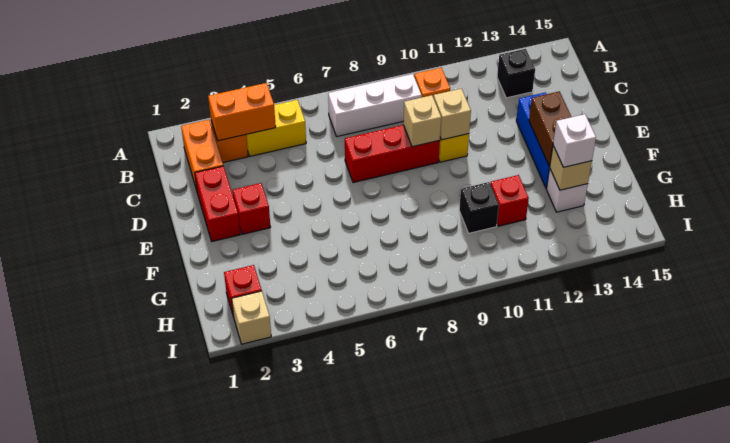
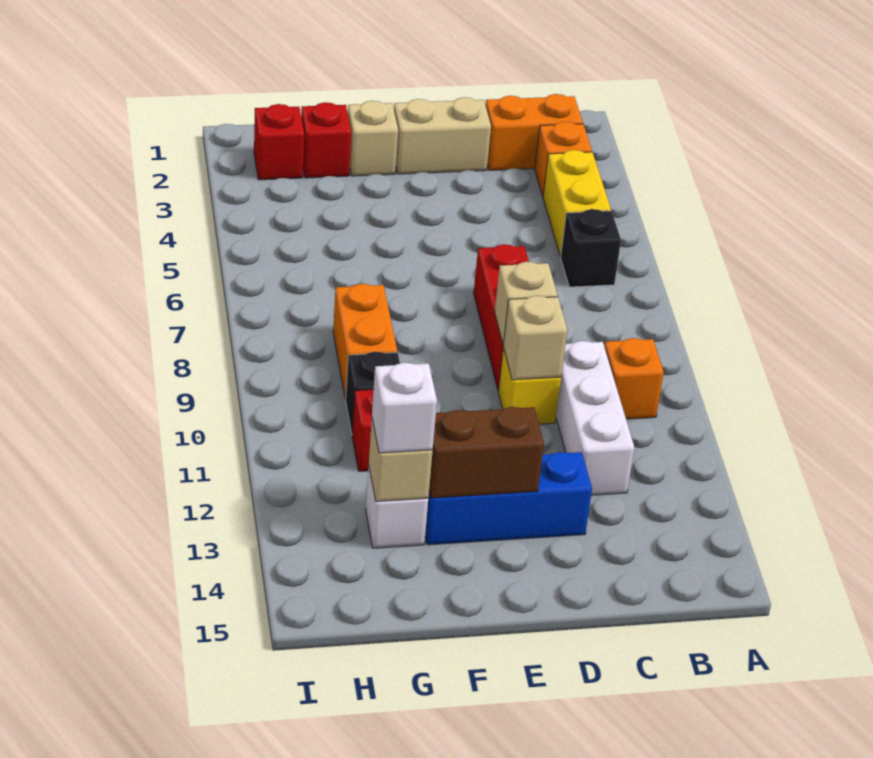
orange brick B3:B4 level 2 -> orange brick G8:G9 level 1
white brick B7:B9 level 1 -> white brick C10:C12 level 1
black brick B13 level 1 -> black brick B6 level 1
red brick D2:E2 level 1 -> tan brick D2:E2 level 1
red brick E3 level 1 -> red brick G2 level 1
tan brick I2 level 1 -> tan brick F2 level 1

